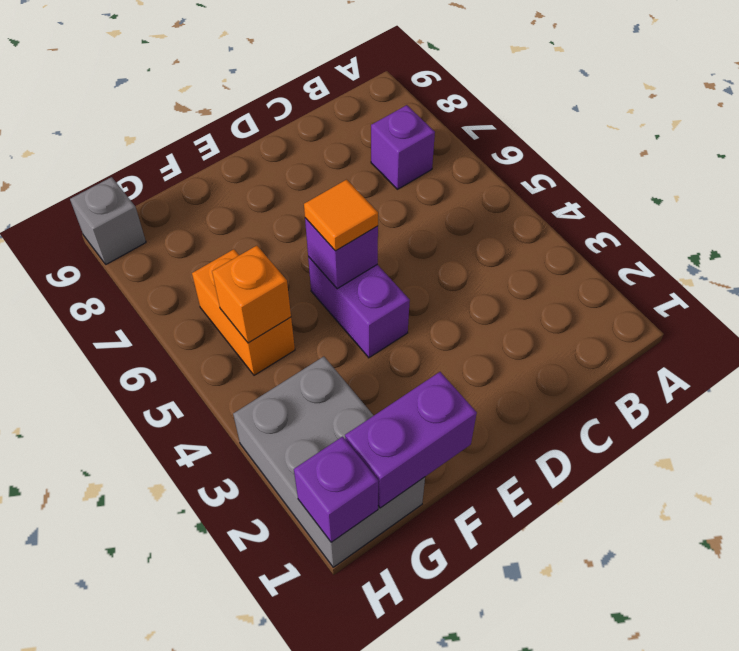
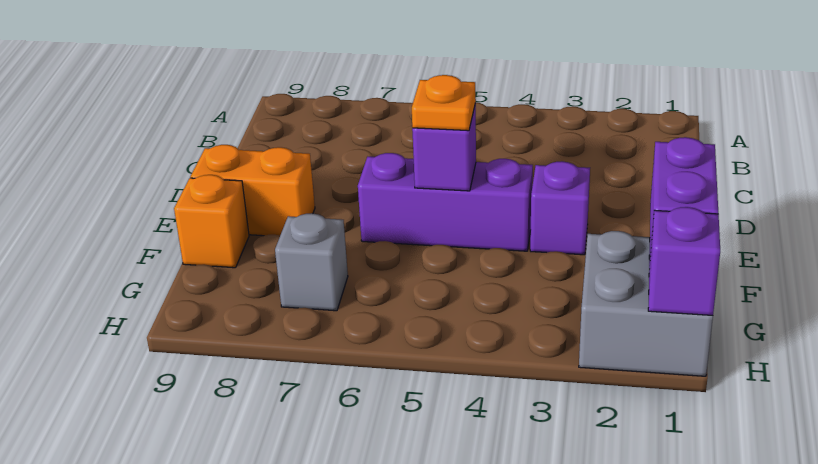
purple brick B7 level 1 -> purple brick E3 level 1
purple brick E4:E5 level 1 -> purple brick E4:E6 level 1
orange tile E5 level 3 -> orange plate E5 level 3
grey brick G1:H3 level 1 -> grey brick G1:H2 level 1
orange brick G5:G6 level 1 -> orange brick E8:E9 level 1
orange brick G5 level 2 -> orange brick F9 level 1
grey brick H9 level 1 -> grey brick G7 level 1

